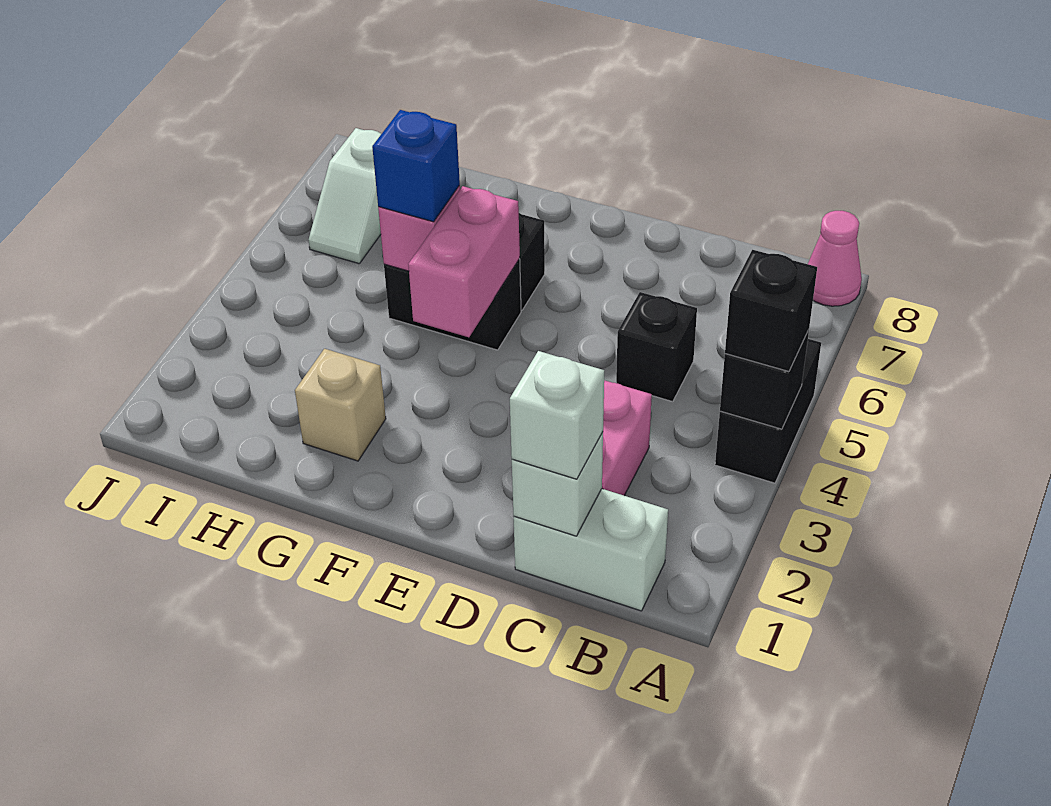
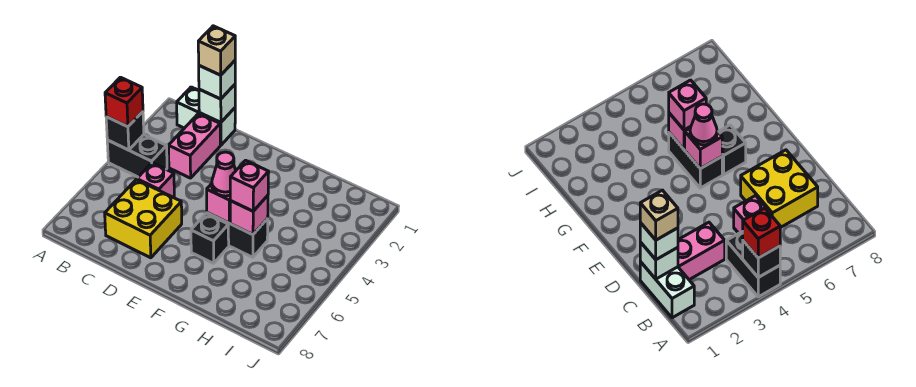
black brick A4:A5 level 1 -> black brick A4:B4 level 1
black brick A4 level 3 -> red brick A4 level 3
pink cone A8 level 1 -> pink cone F5 level 3
black brick C5 level 1 -> pink brick C5 level 1
none -> yellow brick C6:D7 level 1
pink brick F4:F5 level 2 -> pink brick F5 level 2
tan brick G2 level 1 -> tan brick C1 level 4
blue brick G5 level 3 -> pink brick G5 level 3
white slope I6:I7 level 1 top 7 -> none

